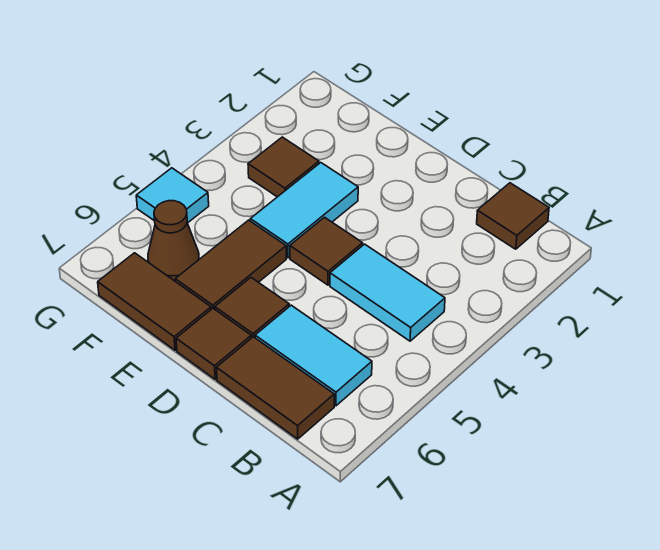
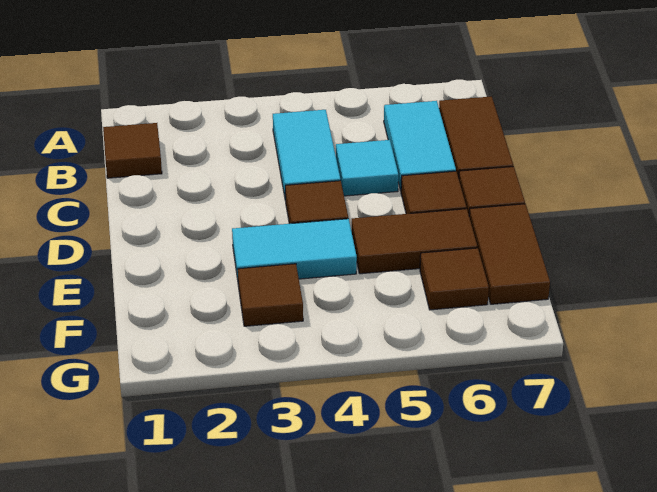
brown cone F6 level 1 -> brown tile F6 level 1
cyan tile G5 level 1 -> cyan tile C5 level 1

